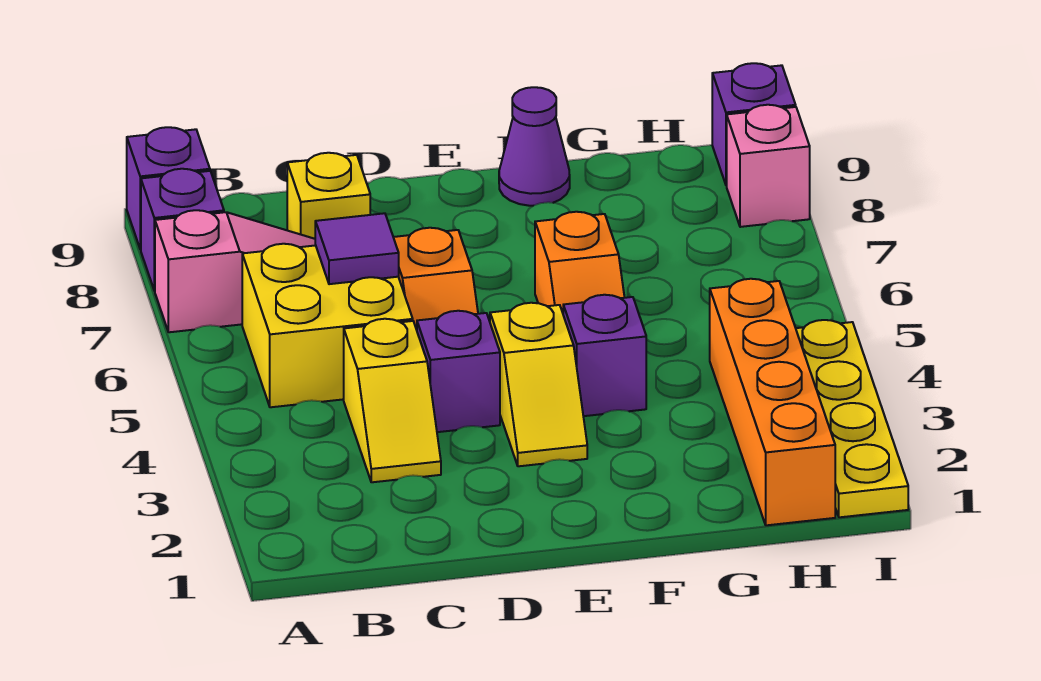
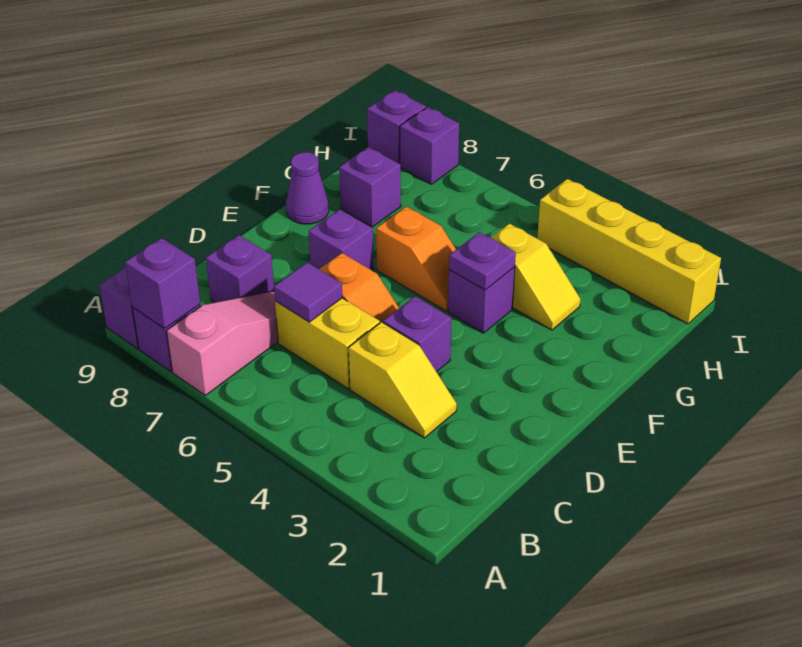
none -> purple brick A8 level 2
yellow brick B5:C6 level 1 -> yellow brick C5:C6 level 1
yellow brick C8 level 1 -> purple brick C8 level 1
yellow slope E3:E4 level 1 top 4 -> yellow slope G3:G4 level 1 top 4
none -> purple brick E7 level 1
none -> purple plate F4 level 2
none -> purple brick G8 level 1
orange brick H1:H4 level 1 -> none
yellow plate I1:I4 level 1 -> yellow brick I1:I4 level 1
pink brick I8 level 1 -> purple brick I8 level 1

